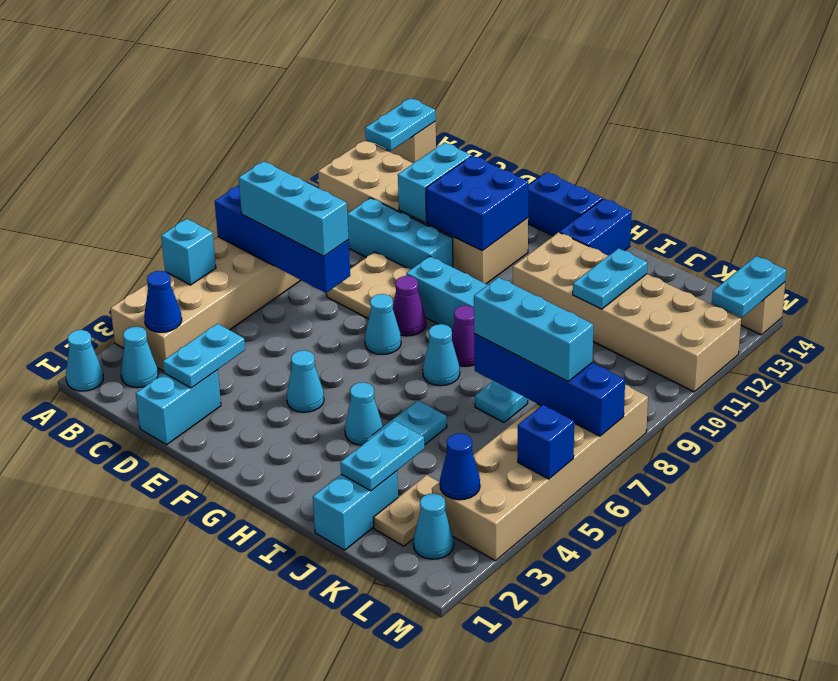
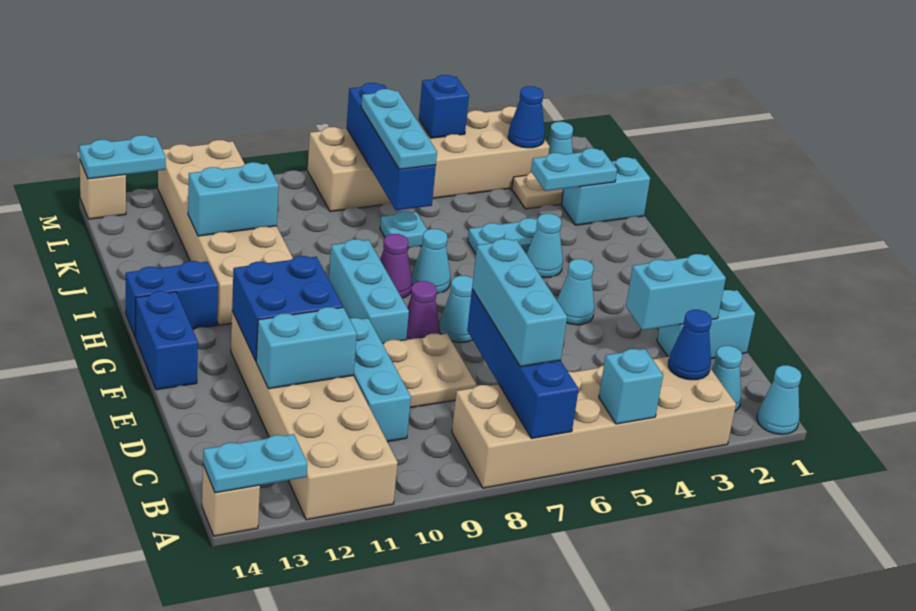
cyan plate D2:D3 level 2 -> cyan brick D2:D3 level 2
cyan brick J7:L7 level 3 -> cyan plate J7:L7 level 3
cyan plate J11:J12 level 2 -> cyan brick J11:J12 level 2

